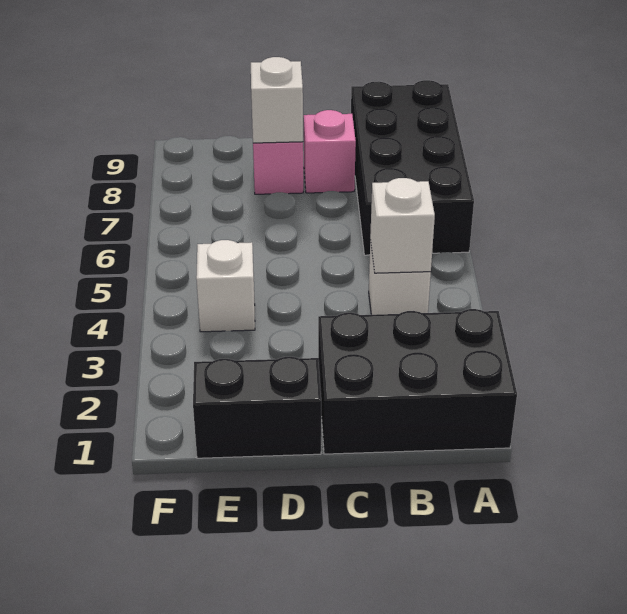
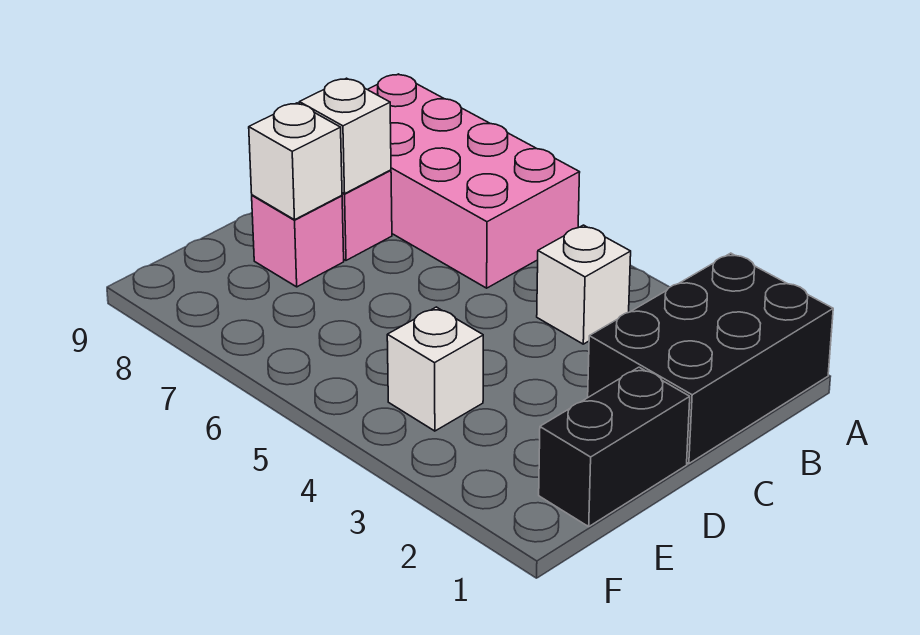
black brick A6:B9 level 1 -> pink brick A6:B9 level 1
white brick B4 level 2 -> white brick C8 level 2

